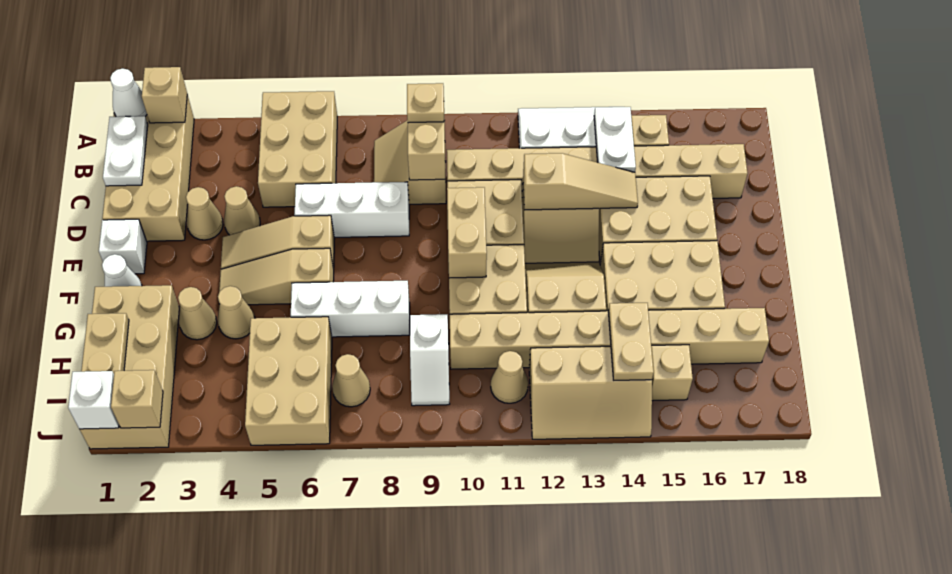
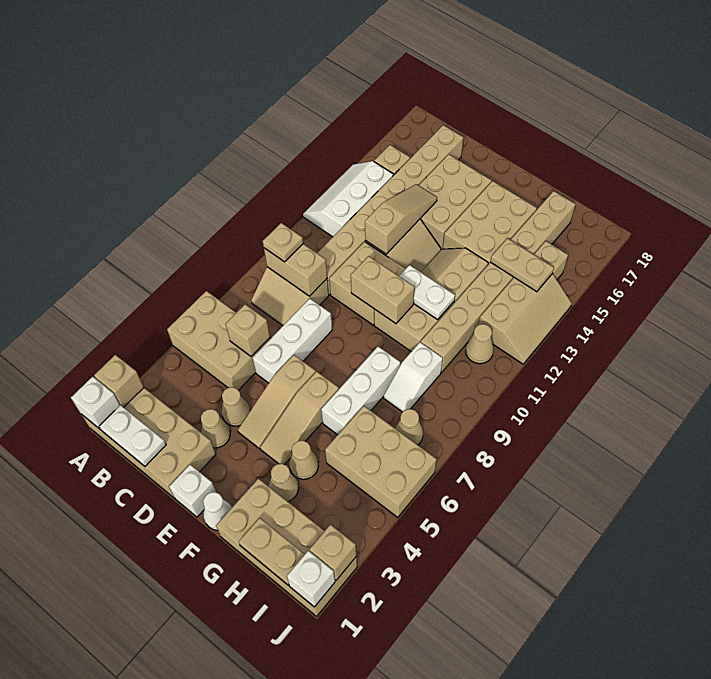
white cone A1 level 2 -> white brick A1 level 2
white plate B14:C14 level 2 -> white plate F11:G11 level 2
none -> tan brick C6 level 2
white slope H9:I9 level 1 top H -> white slope H8:H9 level 1 top 9

